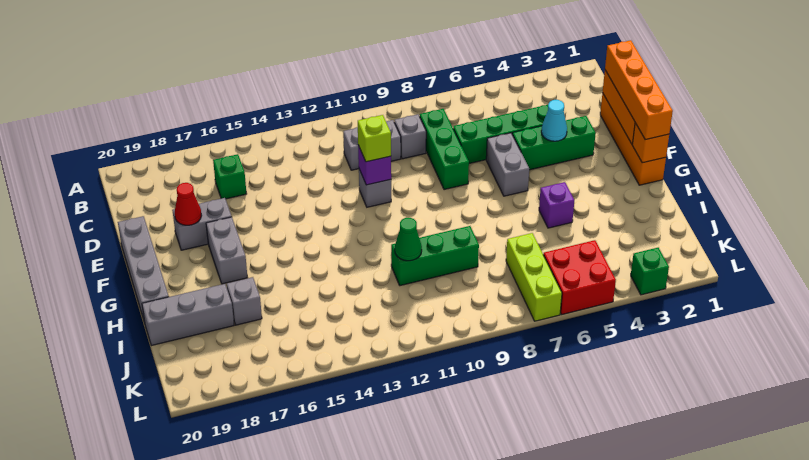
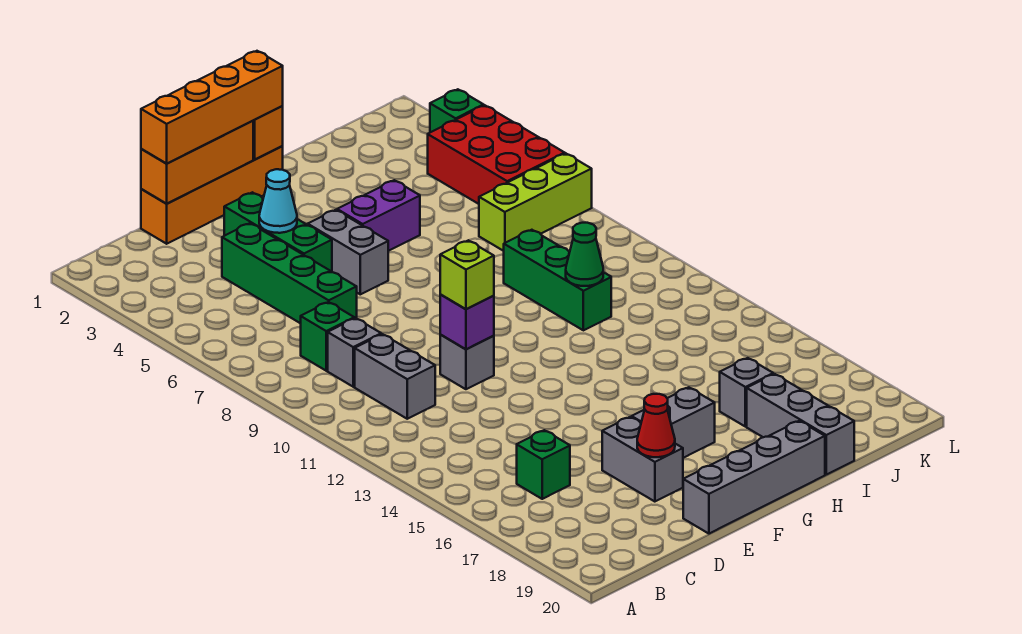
green brick C8:E8 level 1 -> green brick C8 level 1
grey brick E6:F6 level 1 -> grey brick F5:F6 level 1
purple brick H5 level 1 -> purple brick G5:H5 level 1
red brick K5:L6 level 1 -> red brick K4:L6 level 1

